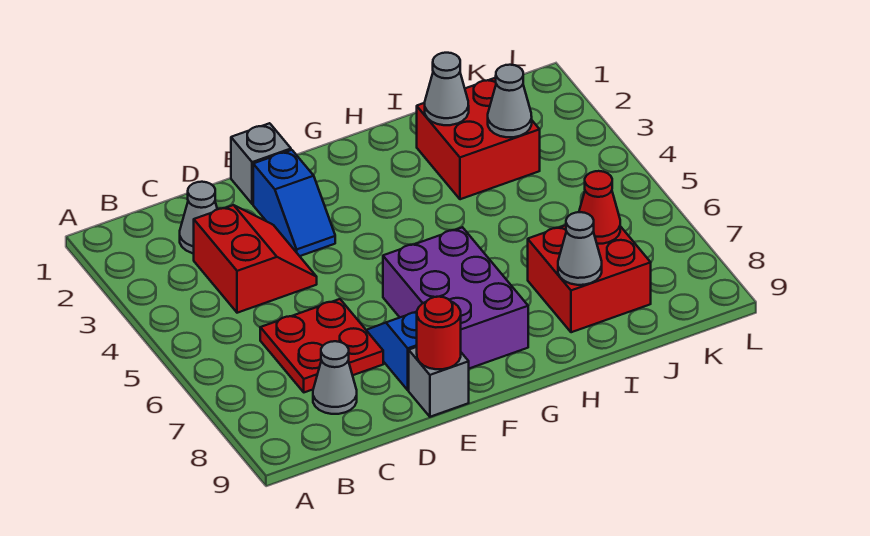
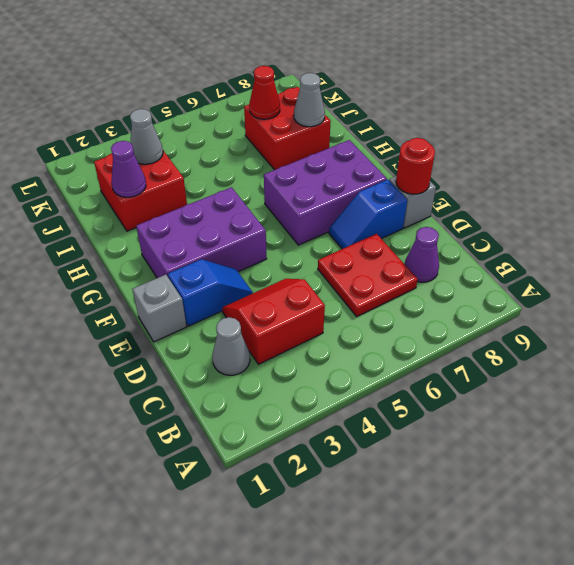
grey cone C8 level 1 -> purple cone C8 level 1
none -> purple brick F2:G4 level 1
grey cone I2 level 2 -> purple cone I2 level 2

